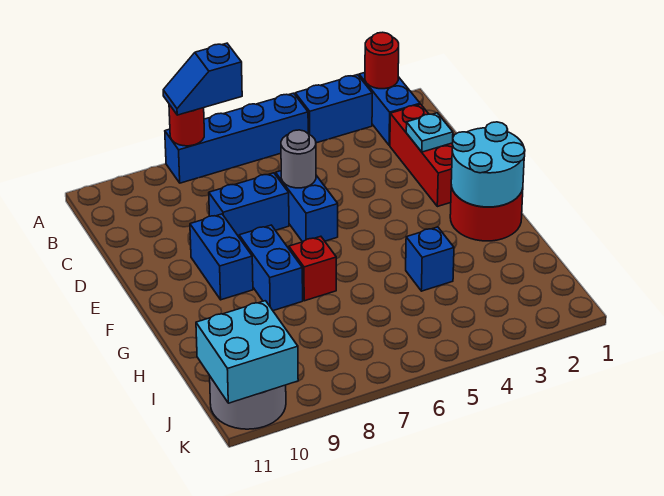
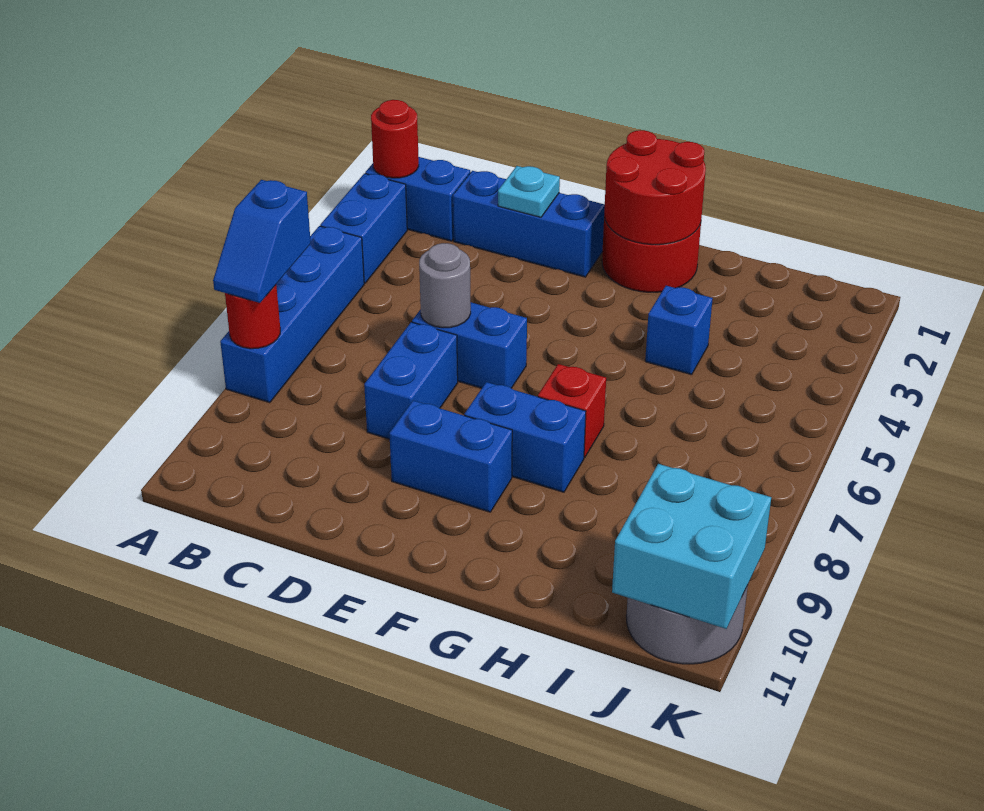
red brick C2:E2 level 1 -> blue brick C2:E2 level 1
cyan round brick F1:G2 level 2 -> red round brick F1:G2 level 2

